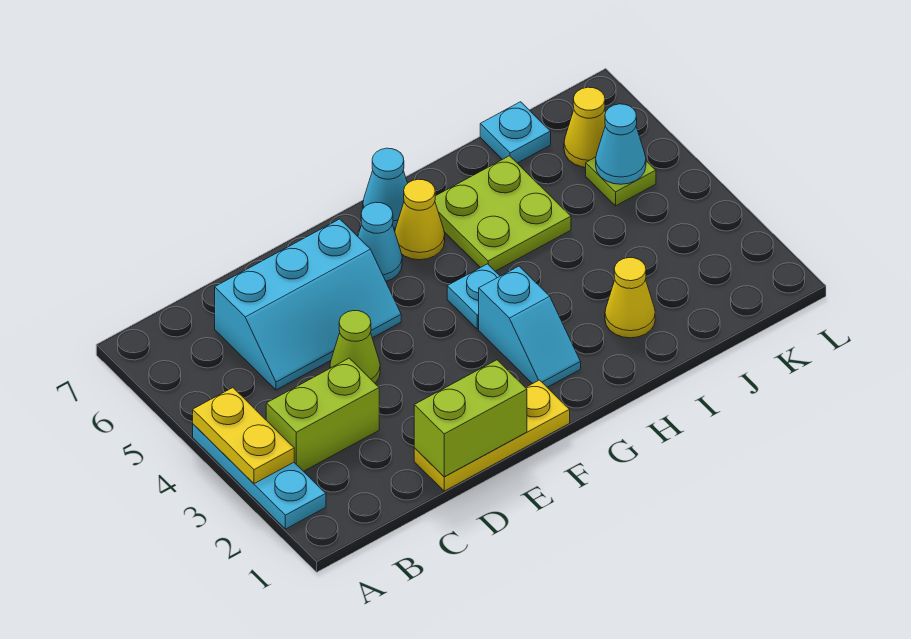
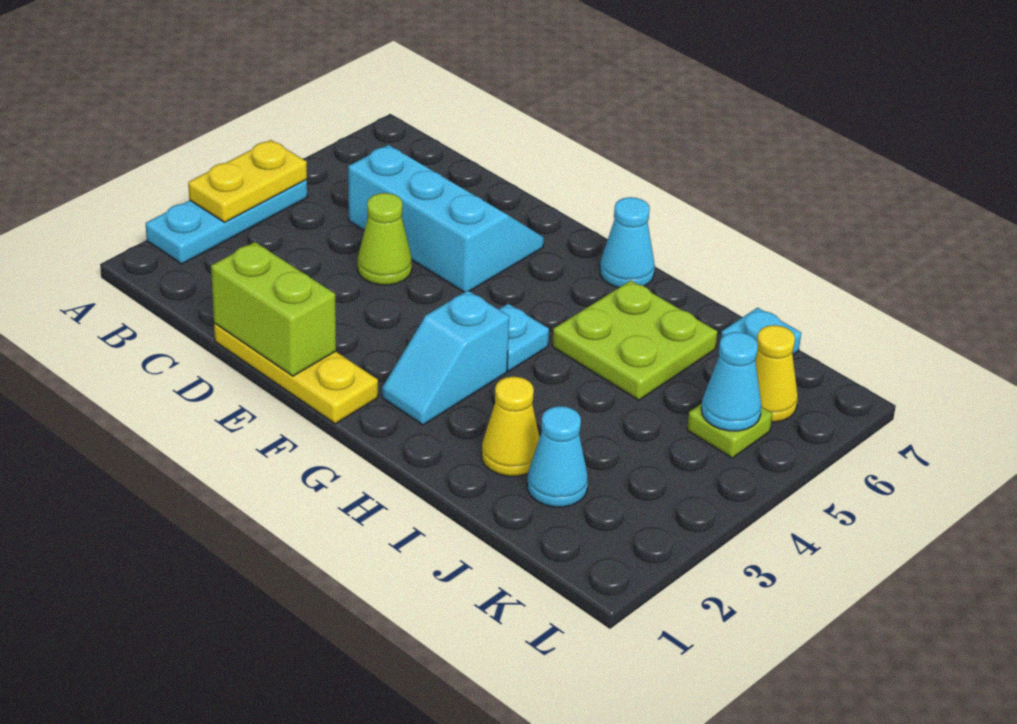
lime brick B3:C3 level 1 -> none
cyan slope C5:E6 level 1 top 6 -> cyan slope C5:E6 level 1 top 5
cyan cone F6 level 1 -> cyan cone J2 level 1
yellow cone G6 level 1 -> none

